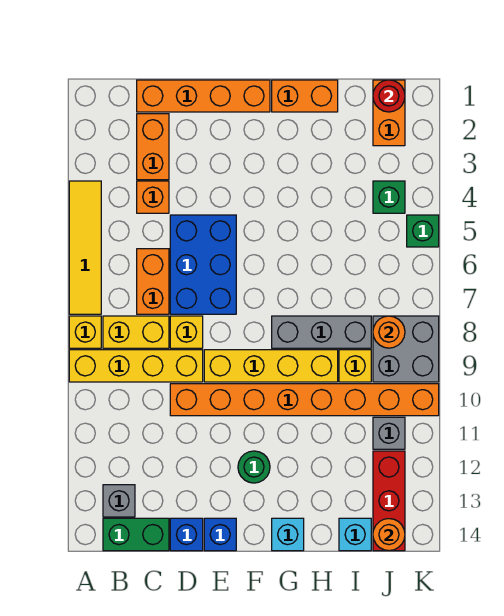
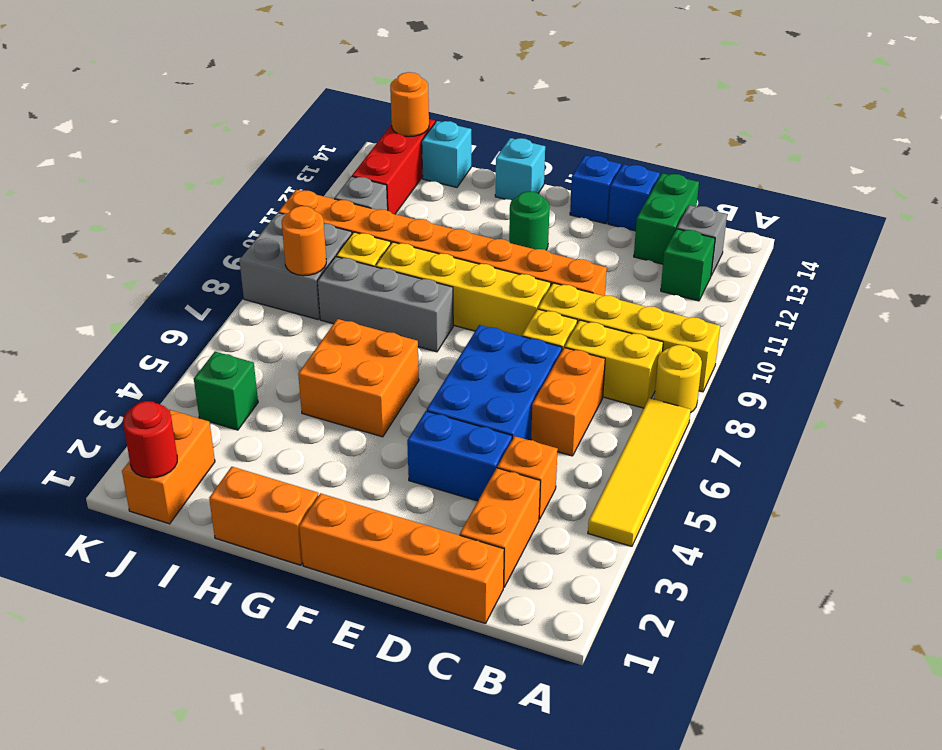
yellow brick A8 level 1 -> yellow round brick A8 level 1
green brick B14:C14 level 1 -> green brick C13:C14 level 1
none -> blue brick D4:E4 level 1
none -> orange brick G5:H6 level 1
green brick K5 level 1 -> green brick B12 level 1

